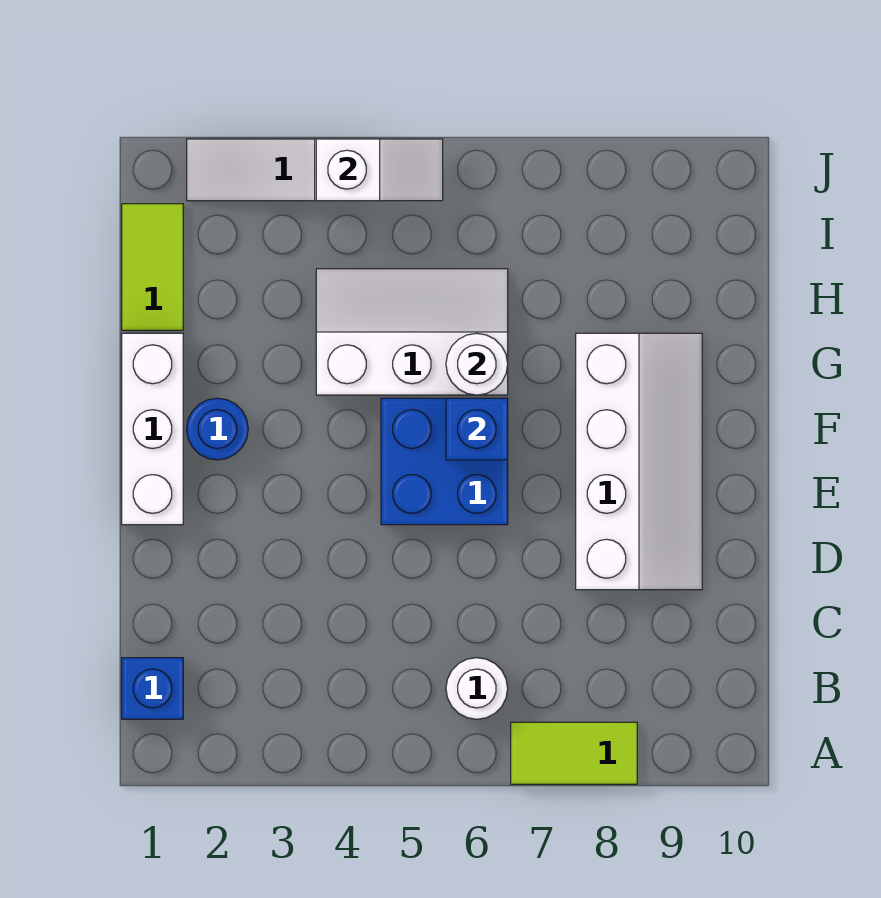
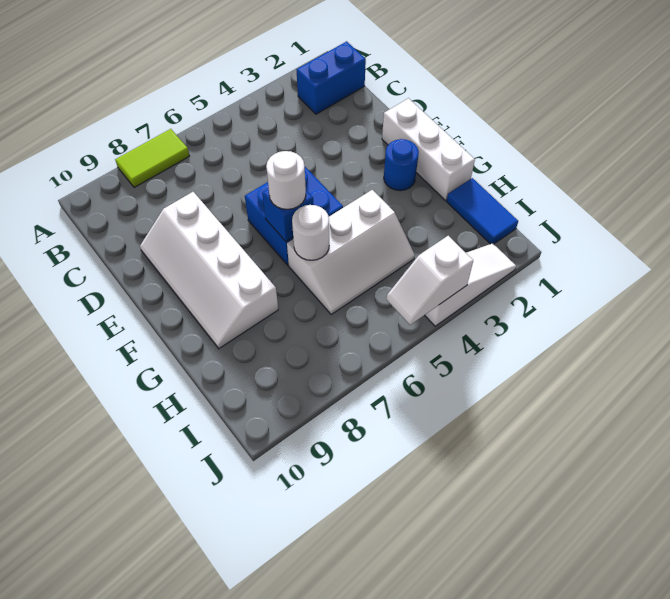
blue brick B1 level 1 -> blue brick B1:B2 level 1
white round brick B6 level 1 -> white round brick F6 level 3
lime tile H1:I1 level 1 -> blue tile H1:I1 level 1

